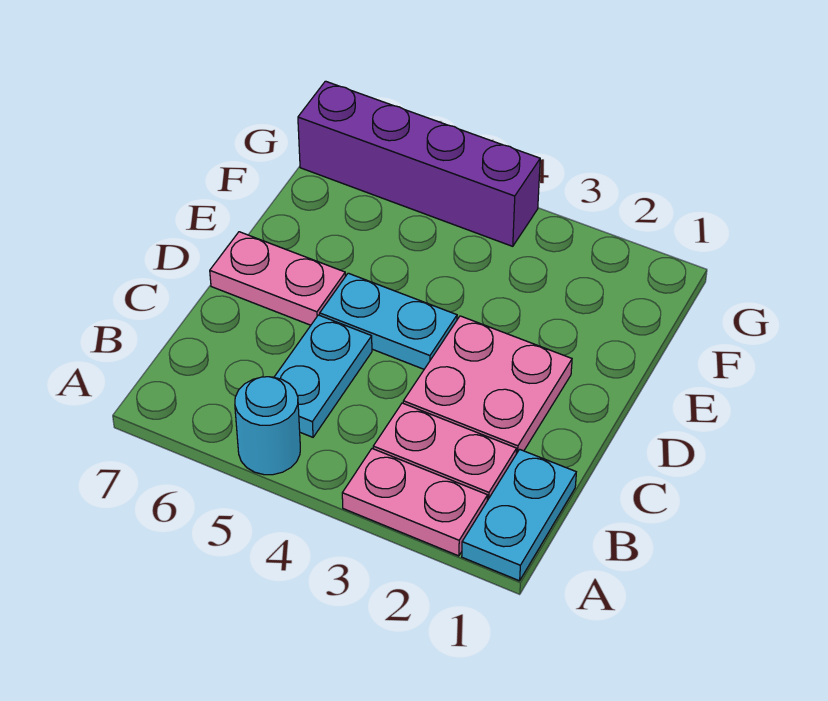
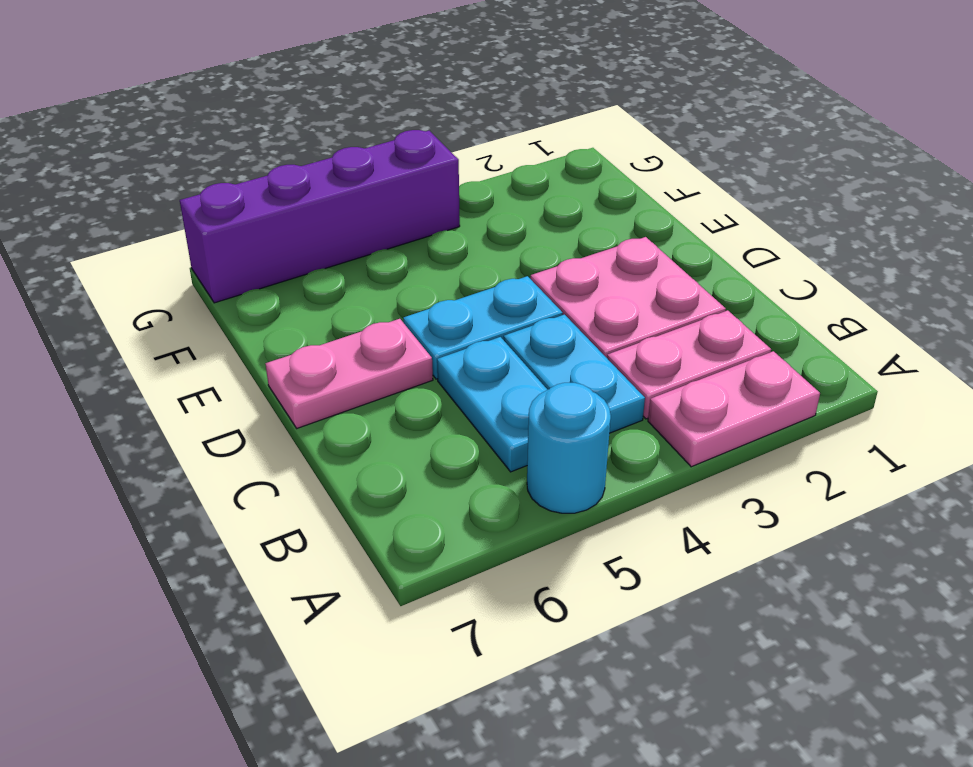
cyan plate A1:B1 level 1 -> cyan plate B4:C4 level 1

